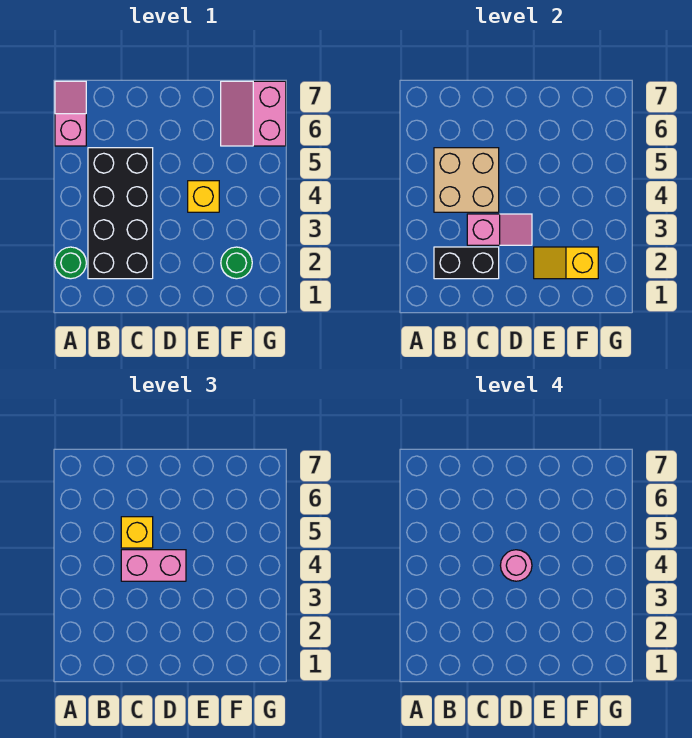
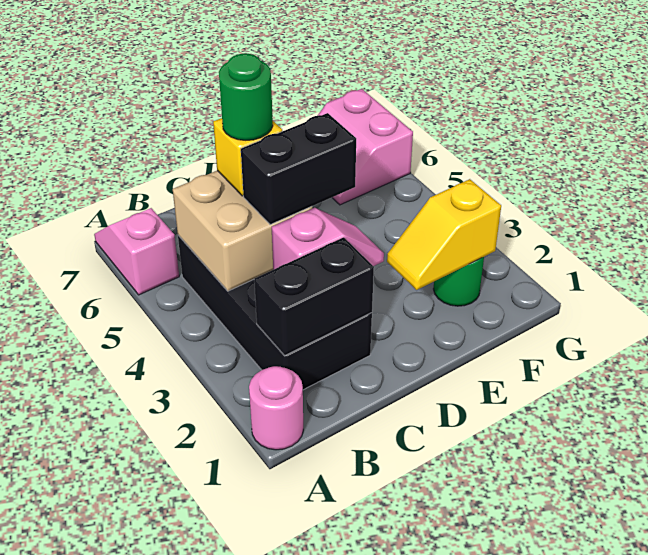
green round brick A2 level 1 -> green round brick C5 level 4
pink brick C4:D4 level 3 -> black brick C4:D4 level 3
pink round brick D4 level 4 -> pink round brick A1 level 1
yellow brick E4 level 1 -> none

